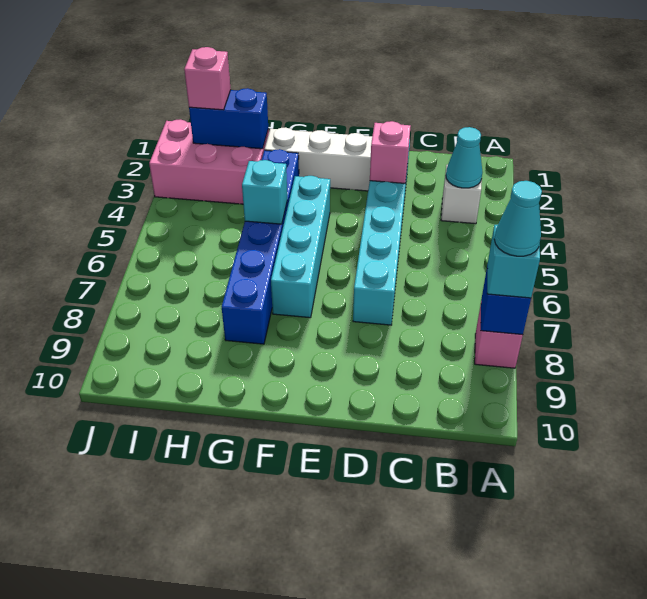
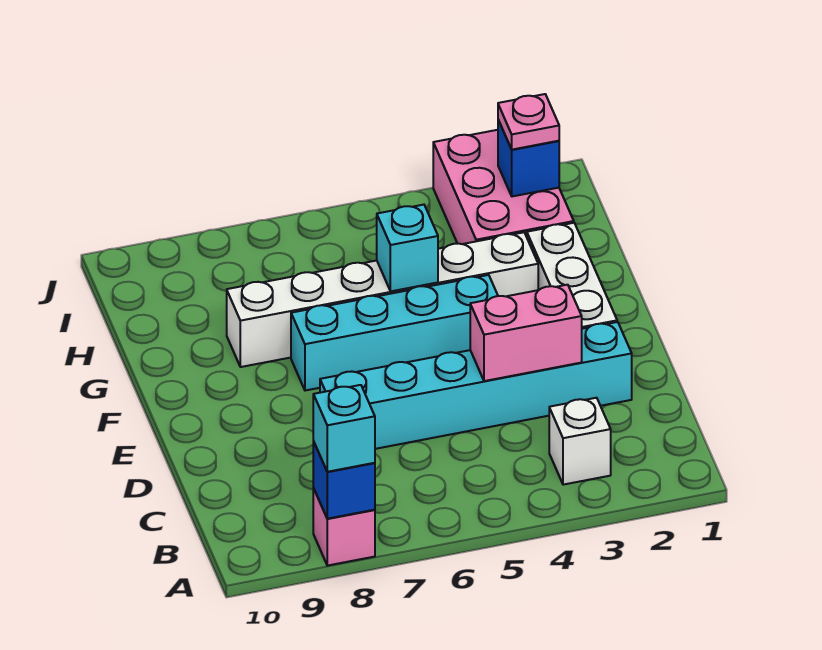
cyan cone A8 level 4 -> none
cyan cone B3 level 2 -> none
pink brick D3 level 2 -> pink brick D3:D4 level 2
blue brick G3:G8 level 1 -> white brick G3:G8 level 1
blue brick H2:I2 level 2 -> blue brick I2 level 2
pink brick I2 level 3 -> pink plate I2 level 3

